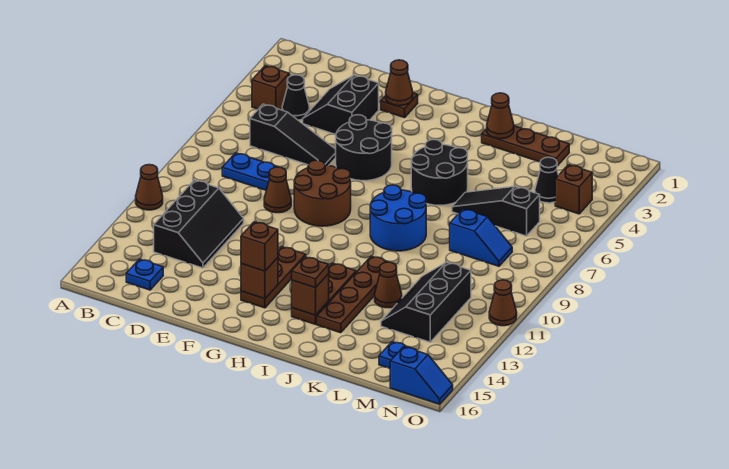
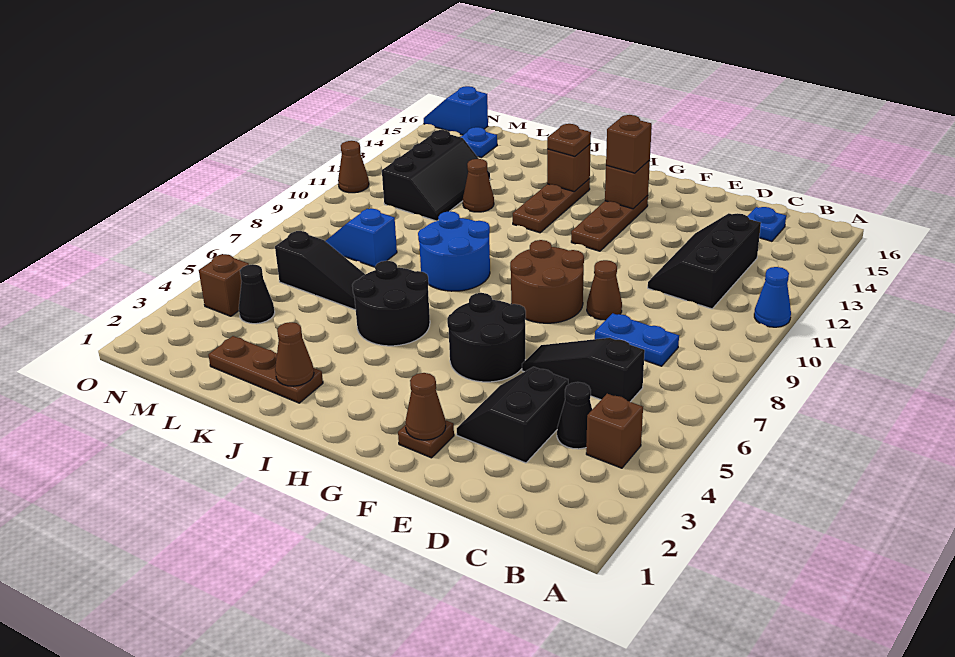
brown cone A11 level 1 -> blue cone A11 level 1
black slope D3:E4 level 1 top E -> black slope D3:E4 level 1 top D
brown plate J11:J14 level 1 -> none

